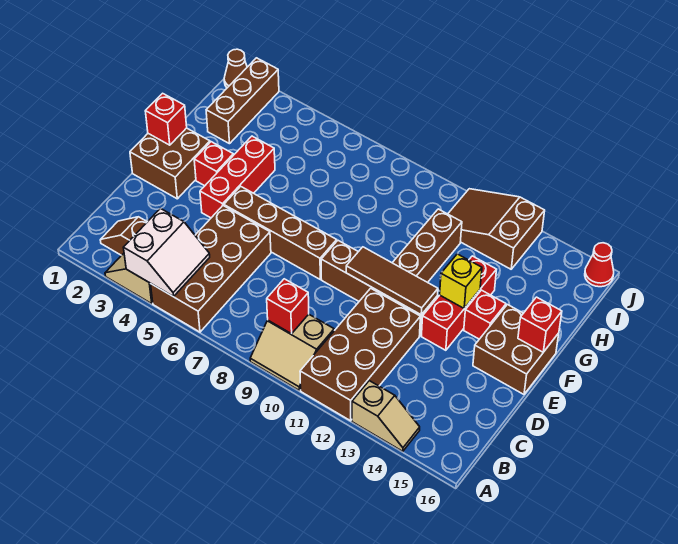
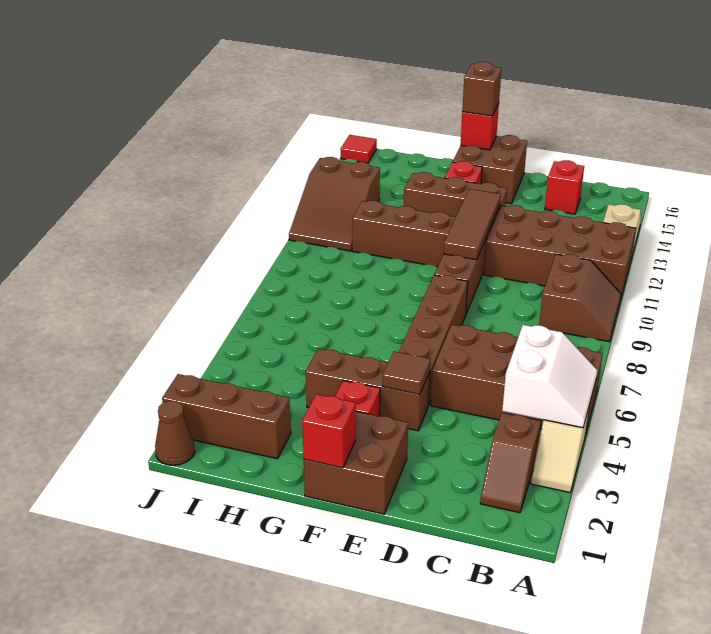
white slope A4:B5 level 2 top 4 -> white slope A4:B5 level 2 top B
tan slope A9:B10 level 1 top B -> brown slope A9:B10 level 1 top B
red brick B9 level 2 -> red brick C15 level 1
red brick E4:G4 level 1 -> brown brick E4:G4 level 1
none -> brown tile E4 level 2
red brick E13:G13 level 1 -> brown brick E13:G13 level 1
yellow brick F13 level 2 -> none
none -> brown brick F16 level 3
red cone J16 level 1 -> red tile J16 level 1

